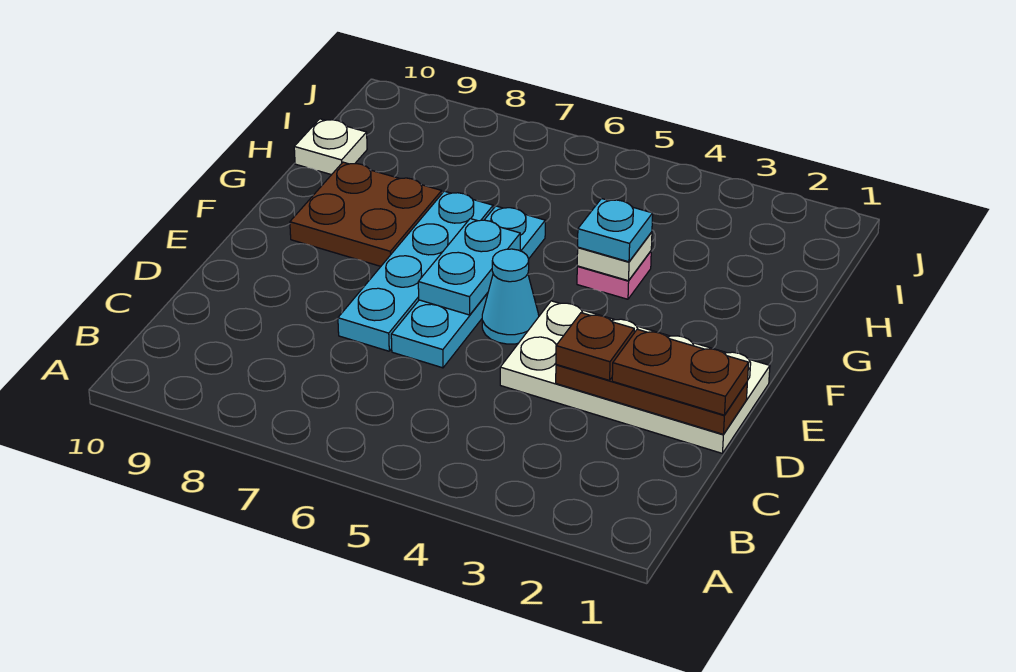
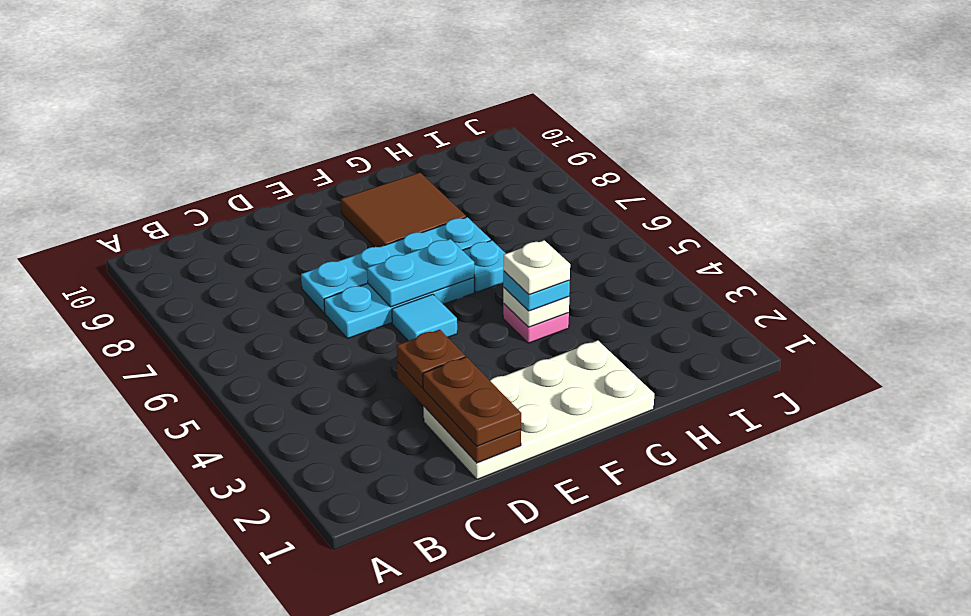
white plate D1:E4 level 1 -> white plate D1:G2 level 1
cyan cone E5 level 1 -> cyan tile E5 level 1
brown plate F8:G9 level 1 -> brown tile F8:G9 level 1
white plate H10 level 1 -> white plate G4 level 4

